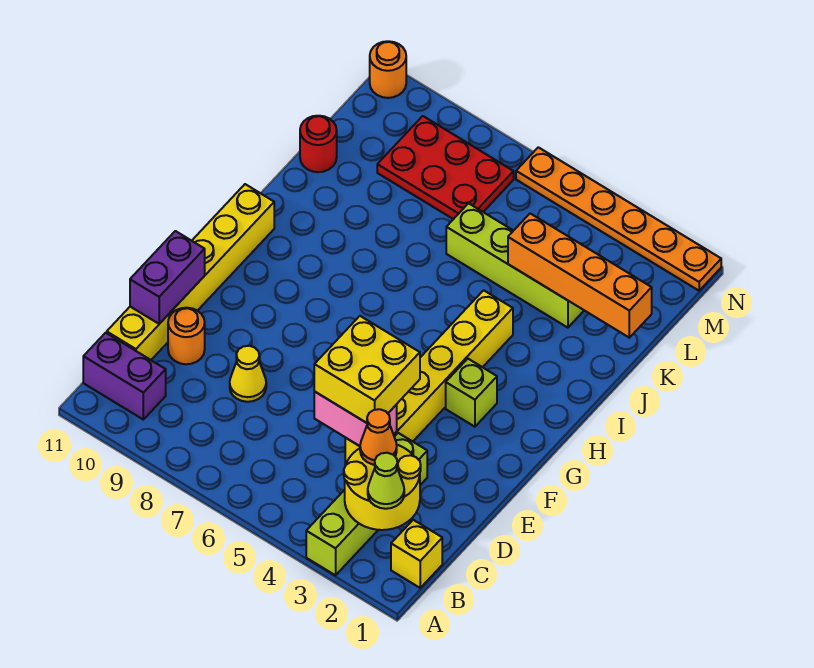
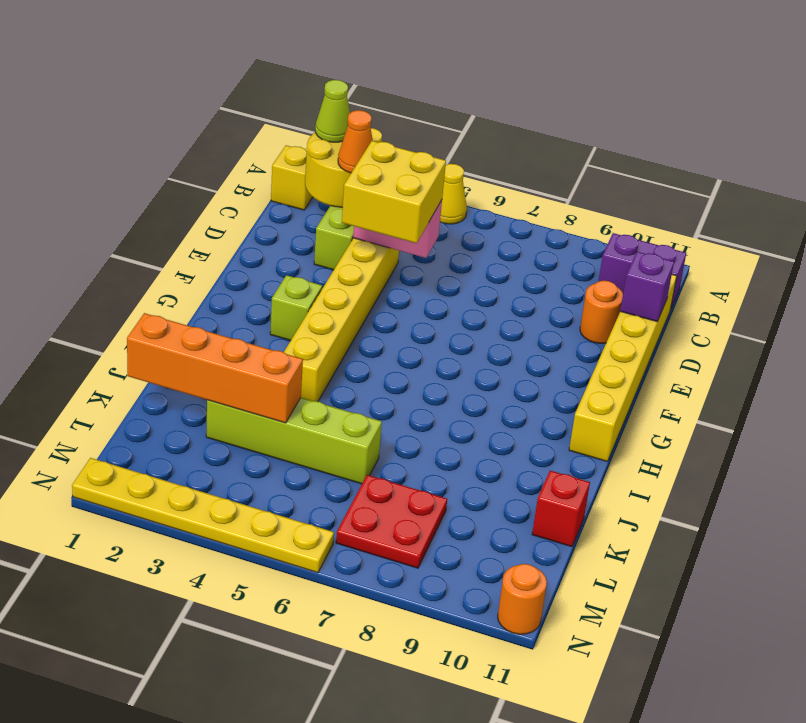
yellow cone D8 level 1 -> yellow cone A5 level 1
purple brick D11:E11 level 2 -> purple brick D11 level 2
red round brick K11 level 1 -> red brick K11 level 1
red plate L7:M9 level 1 -> red plate L7:M8 level 1
orange plate N1:N6 level 1 -> yellow plate N1:N6 level 1

